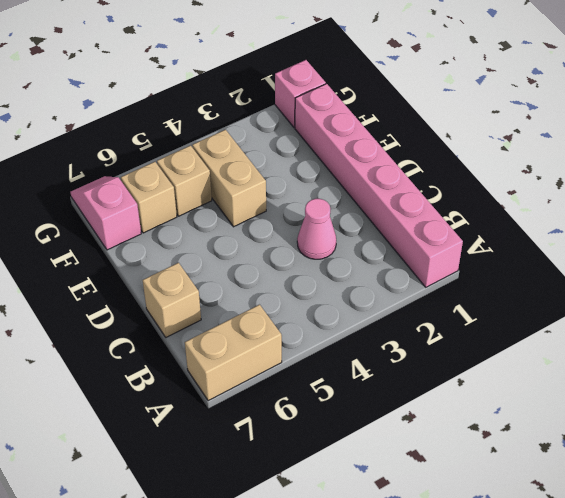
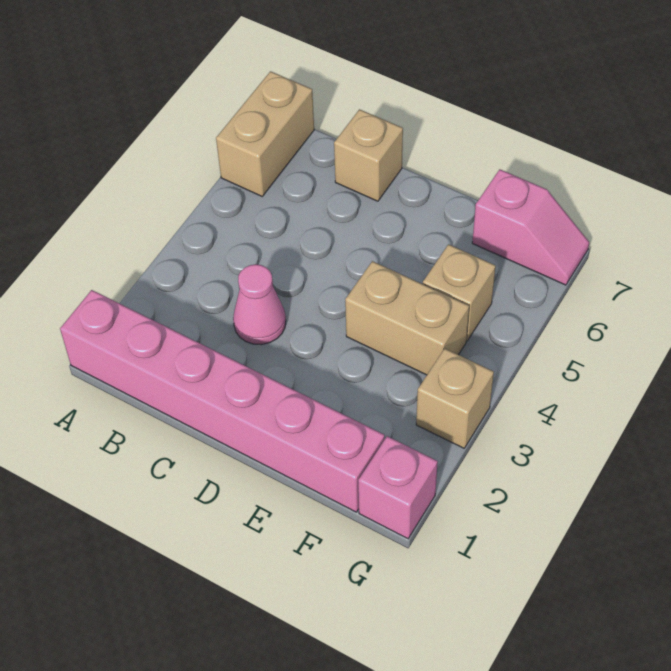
tan brick F6 level 1 -> tan brick G3 level 1

